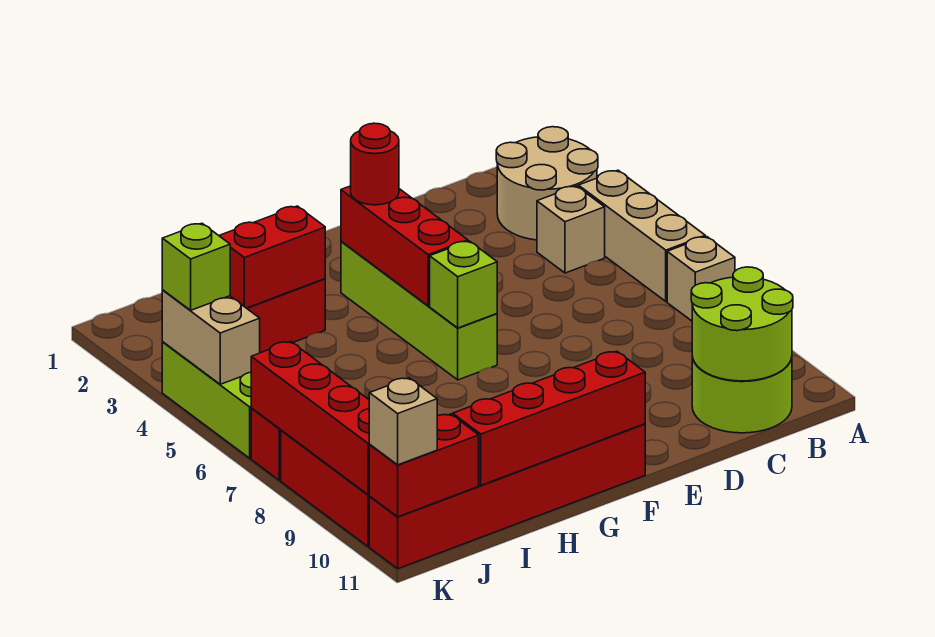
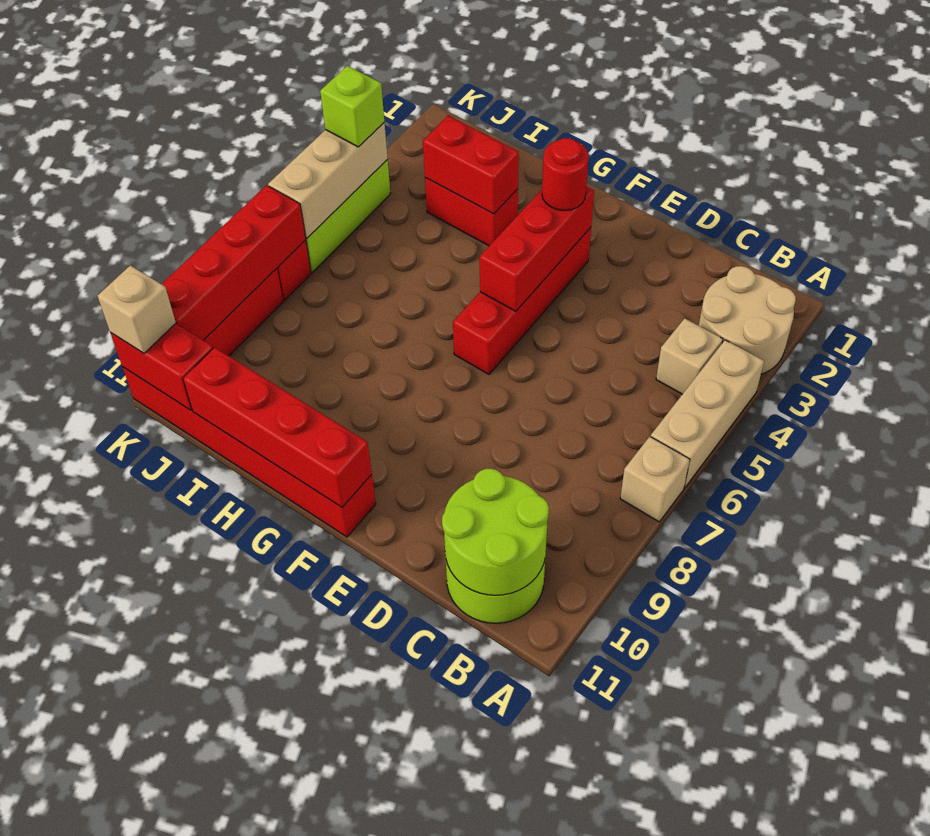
lime brick F3:F6 level 1 -> red brick F3:F6 level 1
lime brick F6 level 2 -> none
tan brick K4:K5 level 2 -> tan brick K4:K6 level 2

